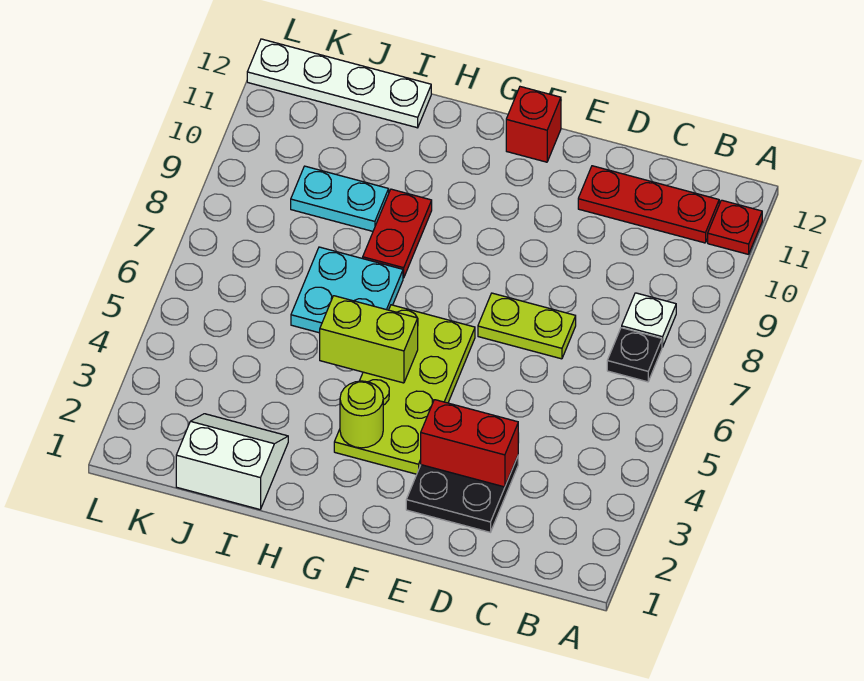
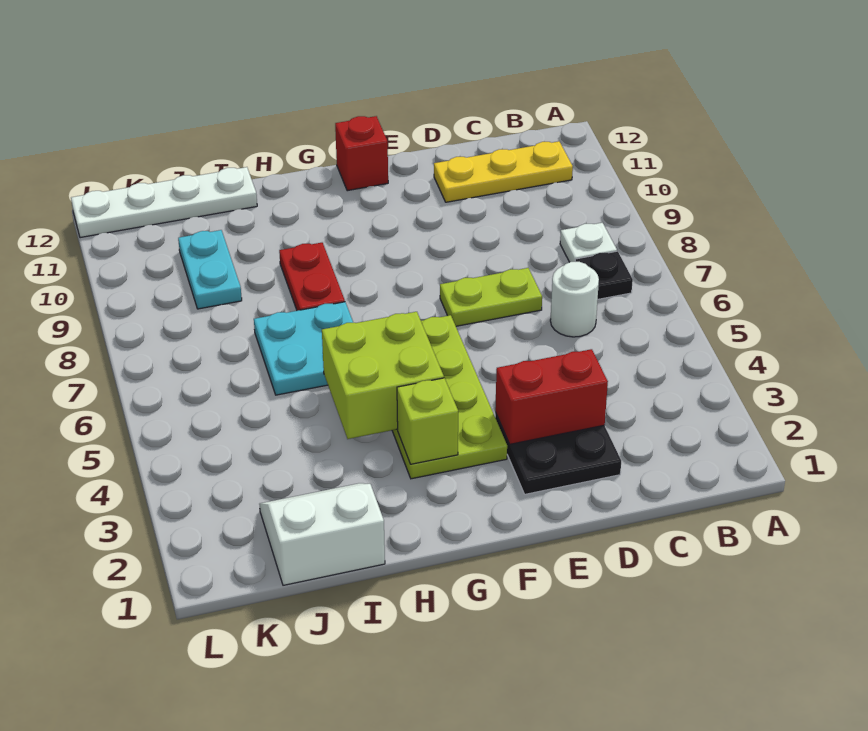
red plate A11 level 1 -> none
red plate B11:D11 level 1 -> yellow plate B11:D11 level 1
none -> white round brick C6 level 1
lime round brick G3 level 2 -> lime brick G3 level 2
lime brick G5:H5 level 2 -> lime brick G4:H5 level 2
cyan plate I9:J9 level 1 -> cyan plate J9:J10 level 1

